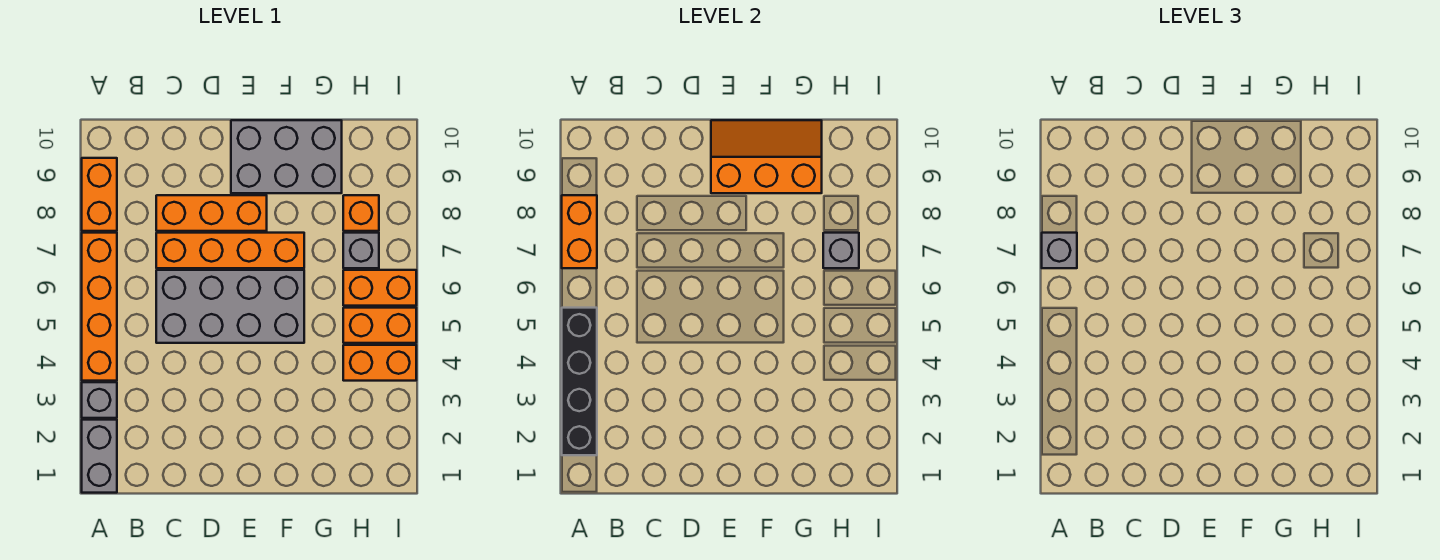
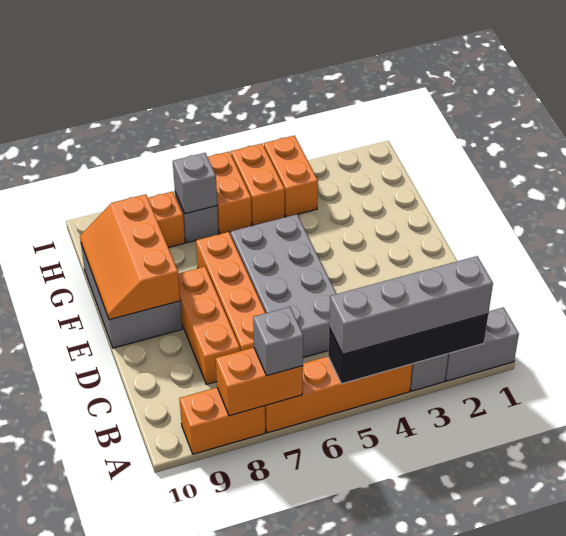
none -> grey brick A2:A5 level 3

